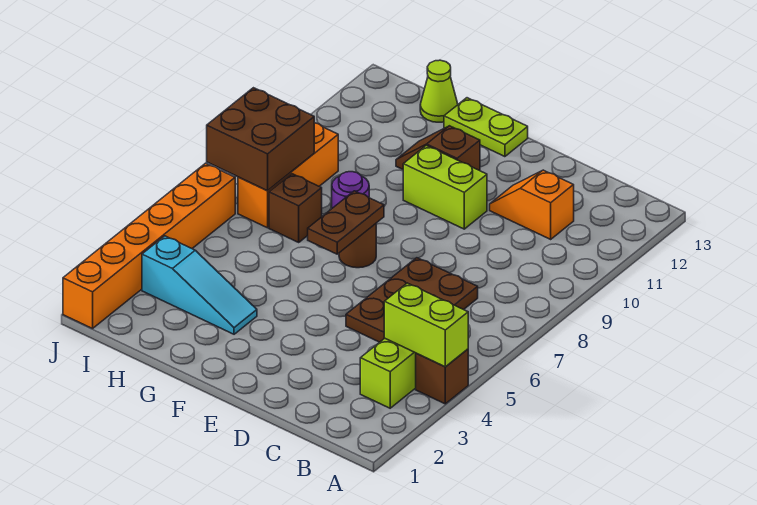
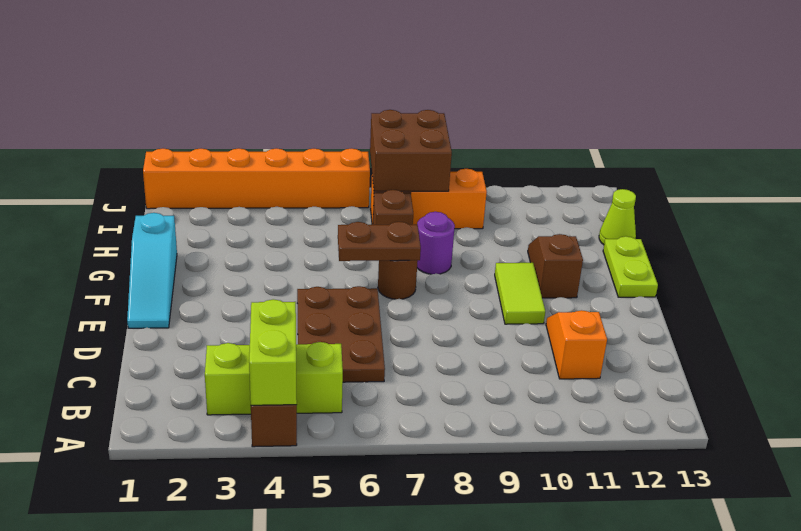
brown plate C5:D7 level 1 -> brown plate C5:E6 level 1
lime brick E10:F10 level 1 -> lime tile E10:F10 level 1
cyan slope G3:I3 level 1 top I -> cyan slope E1:G1 level 1 top G

